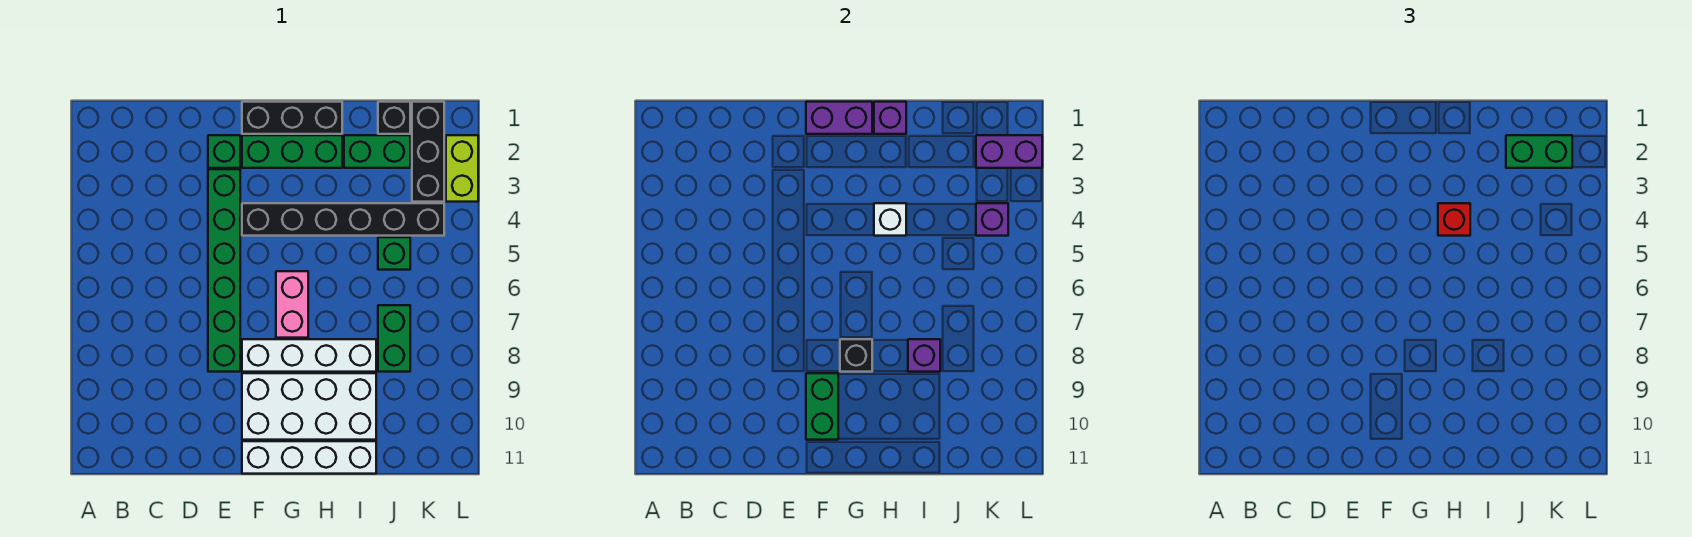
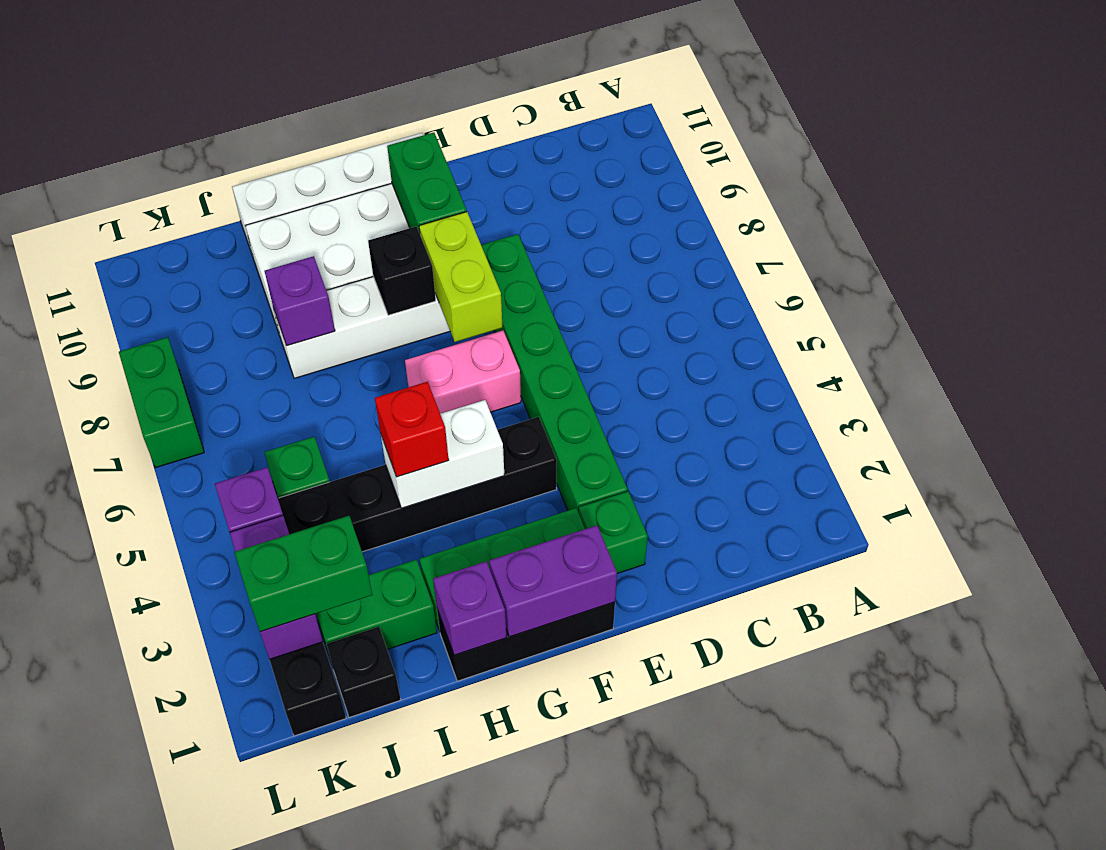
pink brick G6:G7 level 1 -> pink brick F6:G6 level 1
white brick H4 level 2 -> white brick G4:H4 level 2
green brick J7:J8 level 1 -> green brick L7:L8 level 1
purple brick K2:L2 level 2 -> purple brick K2:K3 level 2
lime brick L2:L3 level 1 -> lime brick F7:F8 level 2

